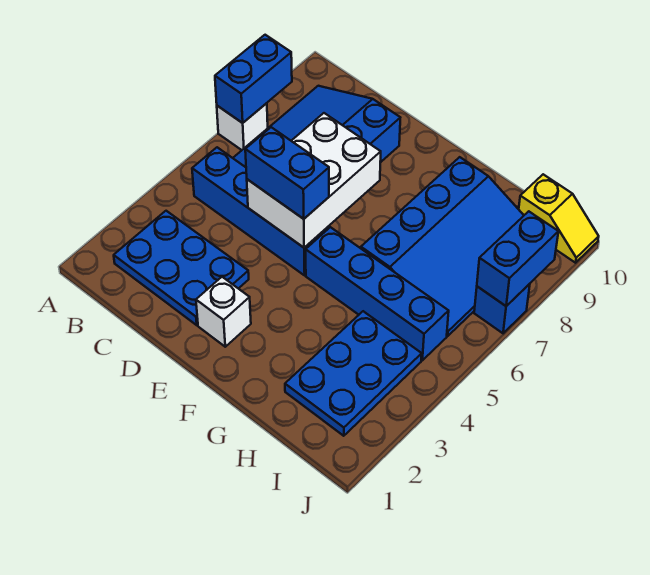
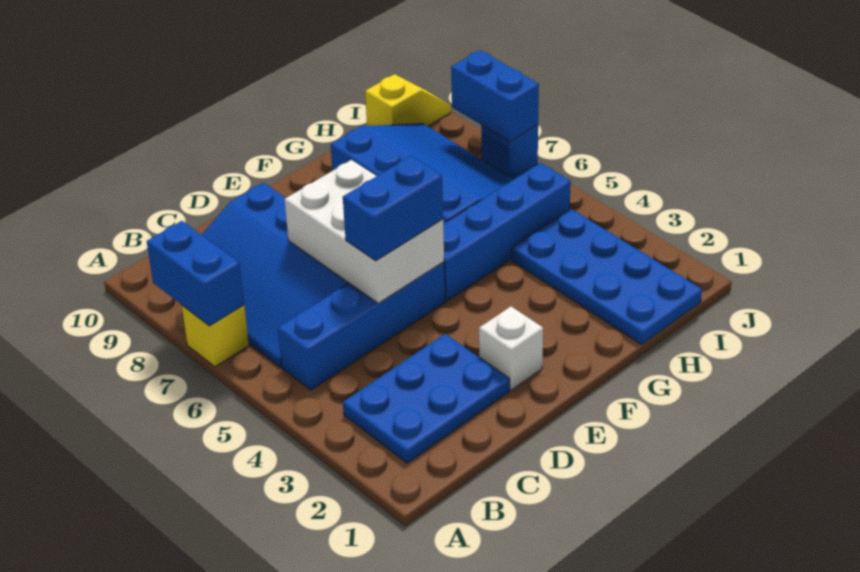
white brick A7 level 1 -> yellow brick A7 level 1
blue plate H2:I4 level 1 -> blue plate H1:I4 level 1

